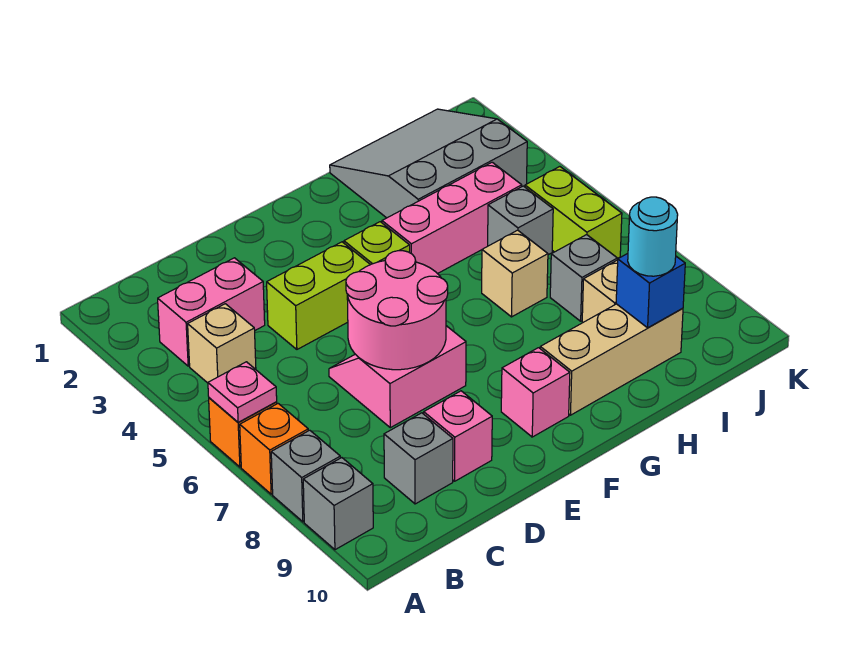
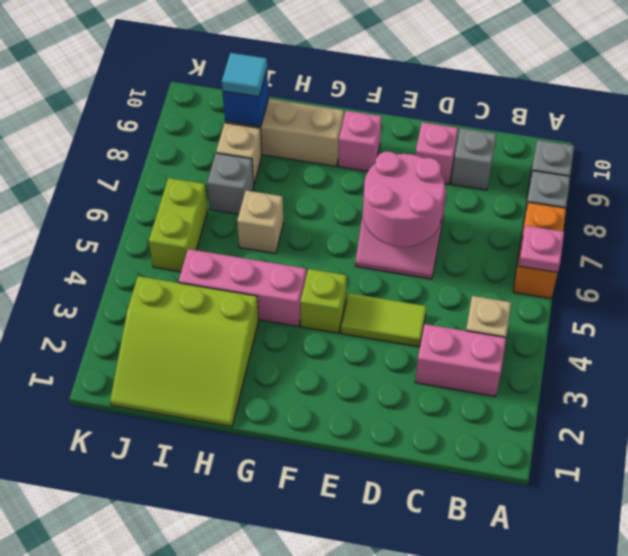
lime brick D4:E4 level 1 -> lime tile D4:E4 level 1
grey slope H1:J3 level 1 top 3 -> lime slope H1:J3 level 1 top 3
grey brick I5 level 1 -> none
cyan round brick I9 level 3 -> cyan tile I9 level 3

